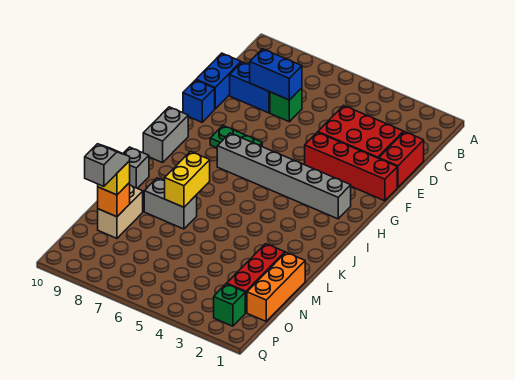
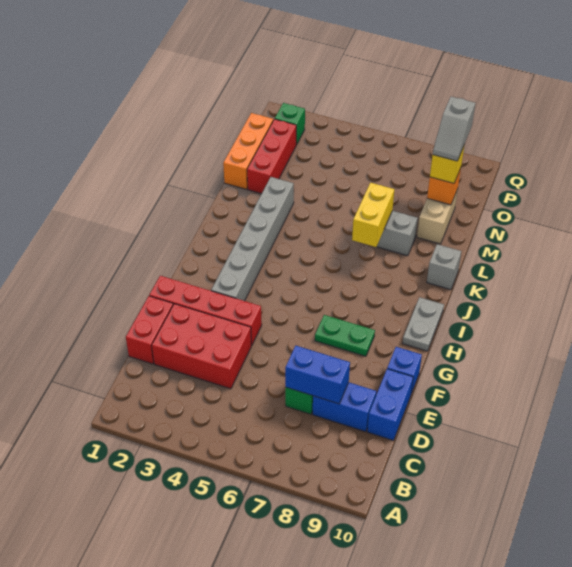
grey brick H2:H7 level 1 -> grey brick G3:L3 level 1
grey brick H10:I10 level 1 -> grey plate H10:I10 level 1

